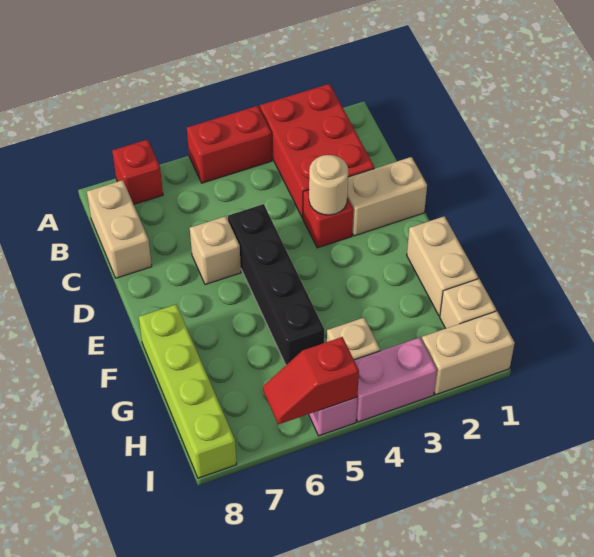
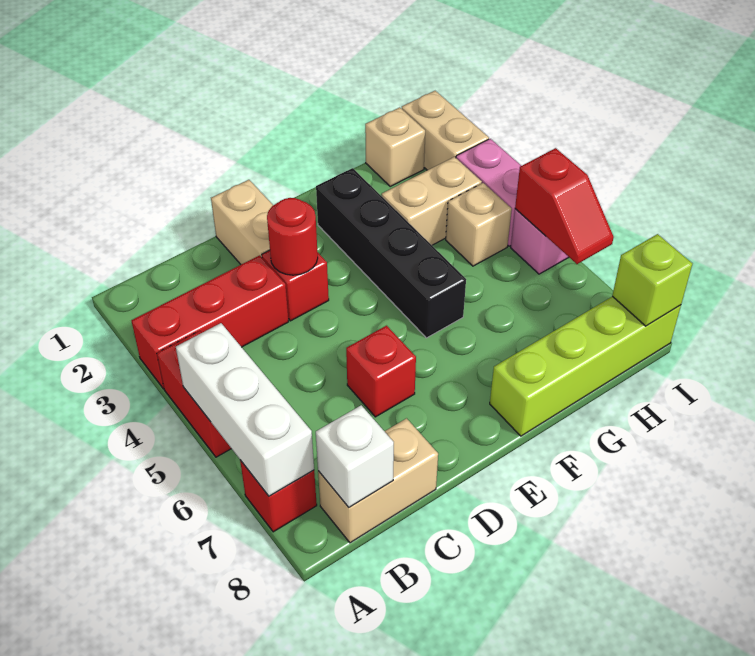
red brick A2:C3 level 1 -> red brick A3:C3 level 1
none -> white brick A5:A7 level 2
none -> white brick B8 level 2
tan round brick D3 level 2 -> red round brick D3 level 2
black brick D5:G5 level 1 -> black brick F2:F5 level 1
tan brick D6 level 1 -> red brick D6 level 1
tan brick F1:G1 level 1 -> tan brick G3:H3 level 1
none -> lime brick I8 level 2

